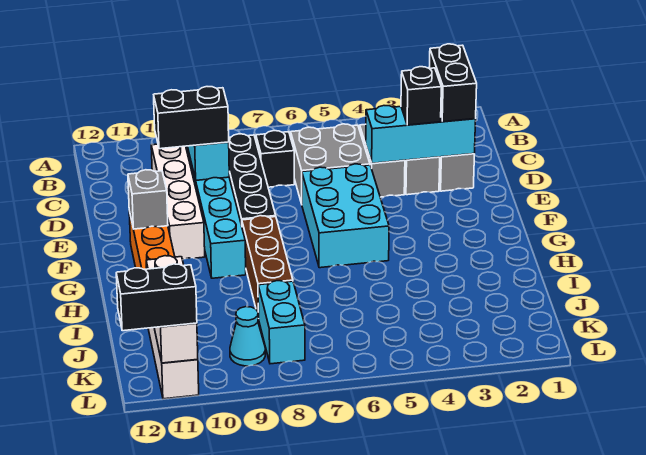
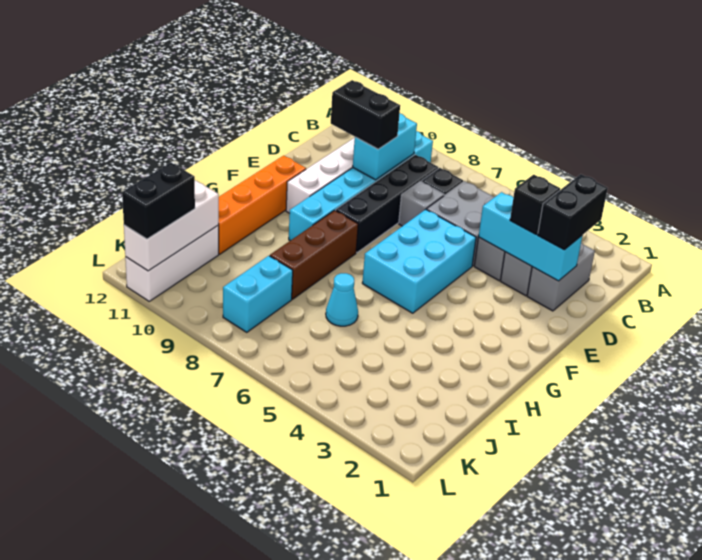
grey brick F11 level 2 -> grey brick D7 level 1
cyan cone K9 level 1 -> cyan cone I6 level 1
black brick L11:L12 level 3 -> black brick K11:L11 level 3

